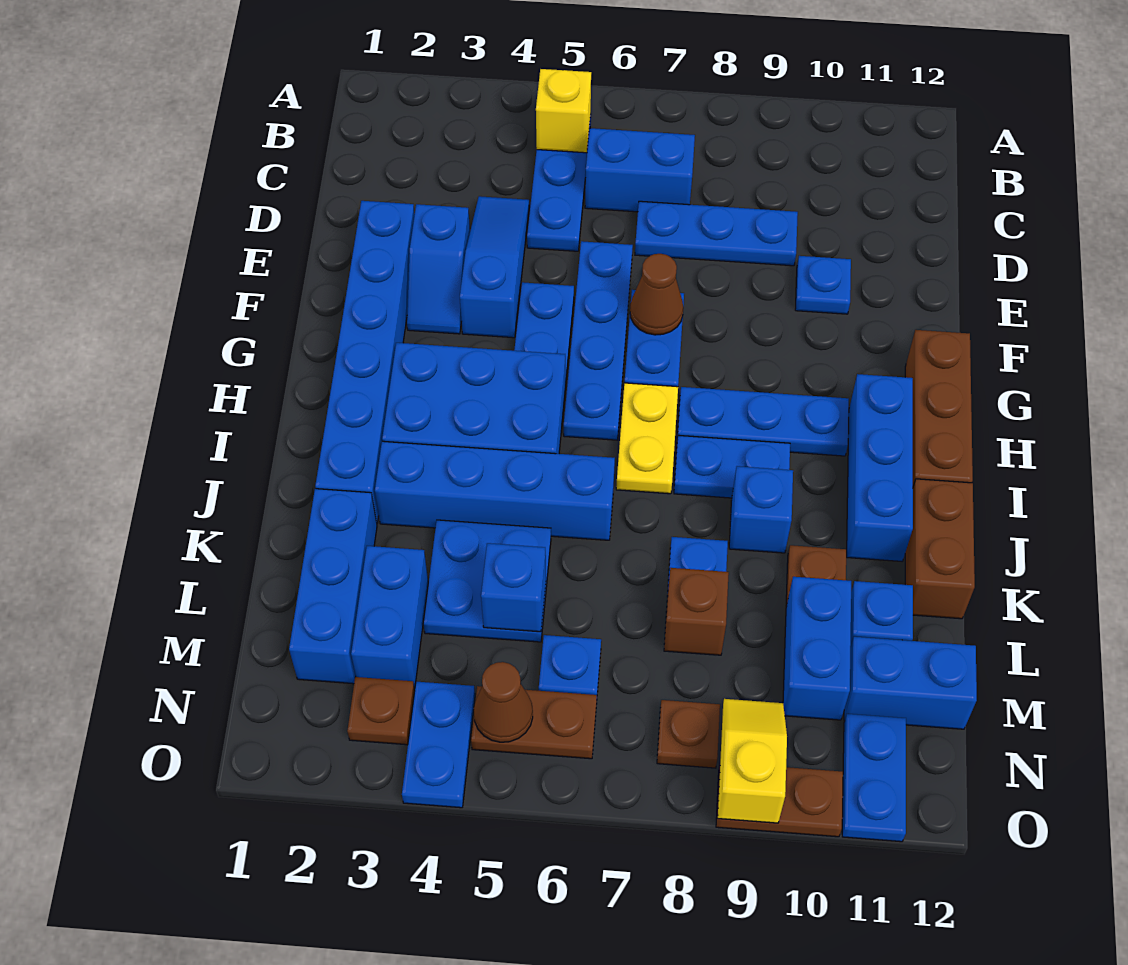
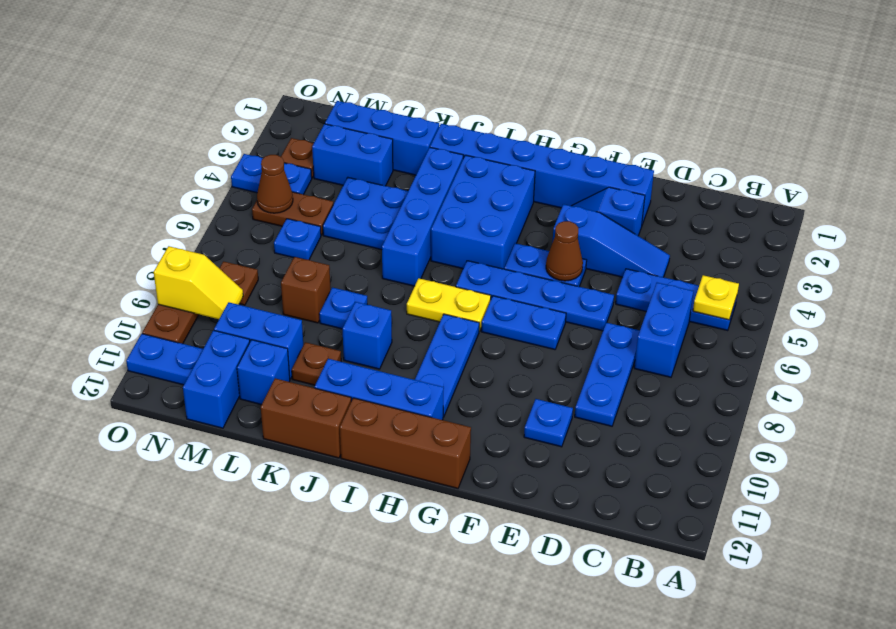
yellow brick B5 level 2 -> yellow plate B5 level 2
brown cone F7 level 2 -> brown cone F5 level 2
blue plate I8:I9 level 1 -> none
blue brick L5 level 2 -> none
brown plate N5:N6 level 1 -> brown plate M5:N5 level 1

